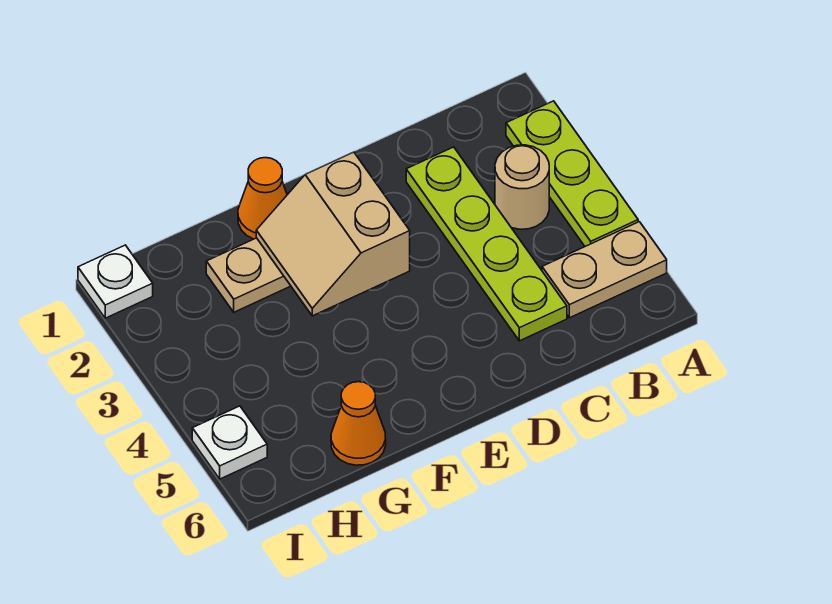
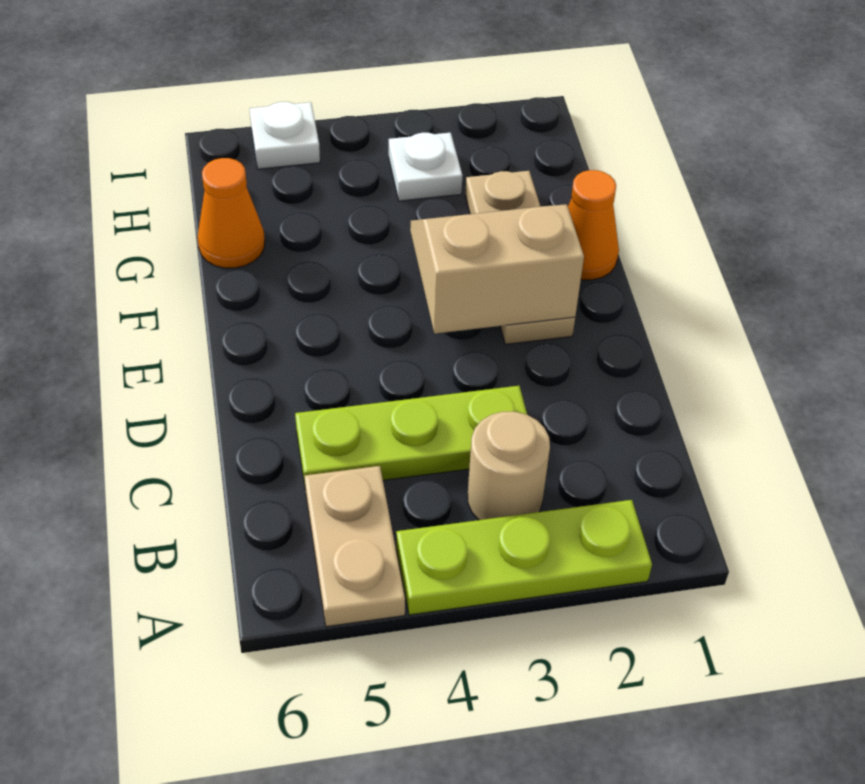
lime plate C2:C5 level 1 -> lime plate C3:C5 level 1
white plate I1 level 1 -> white plate H3 level 1

